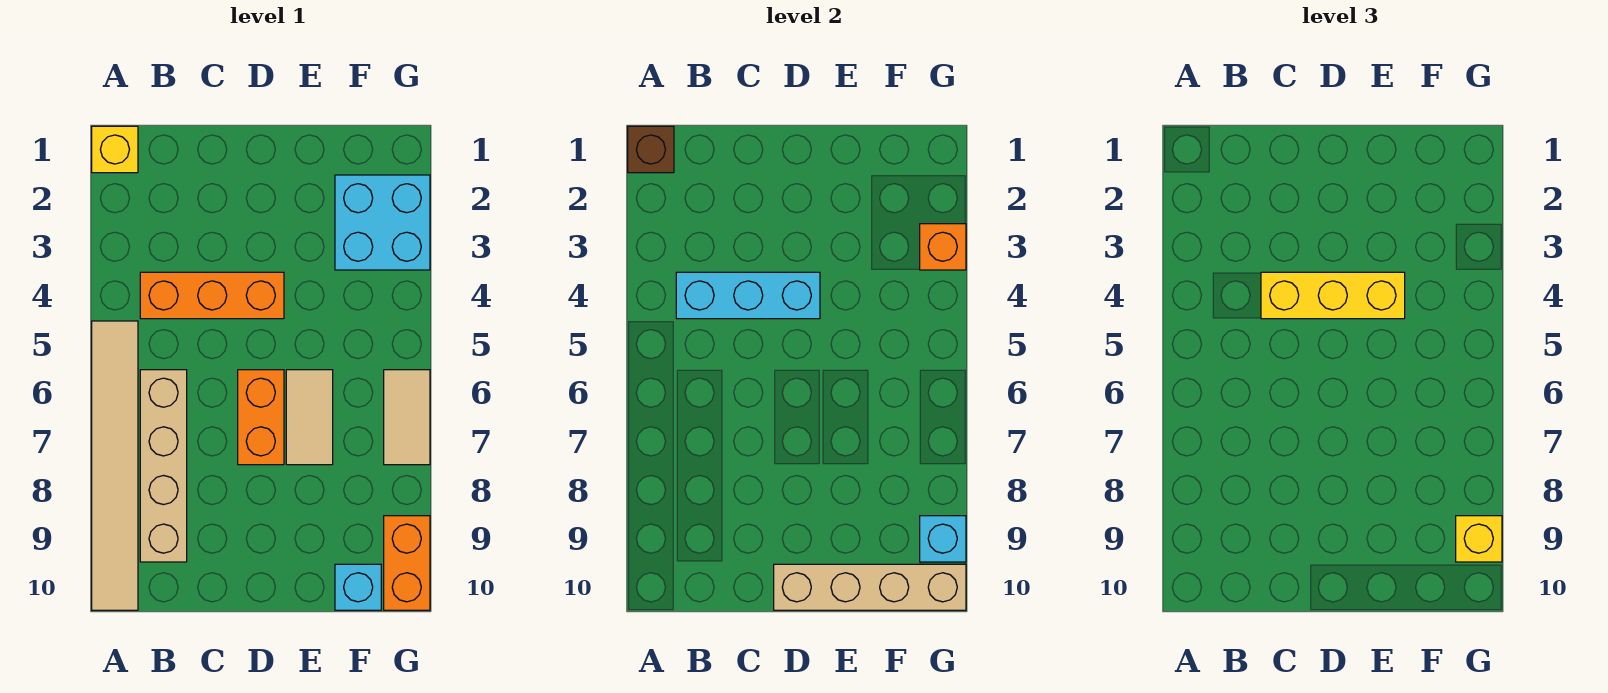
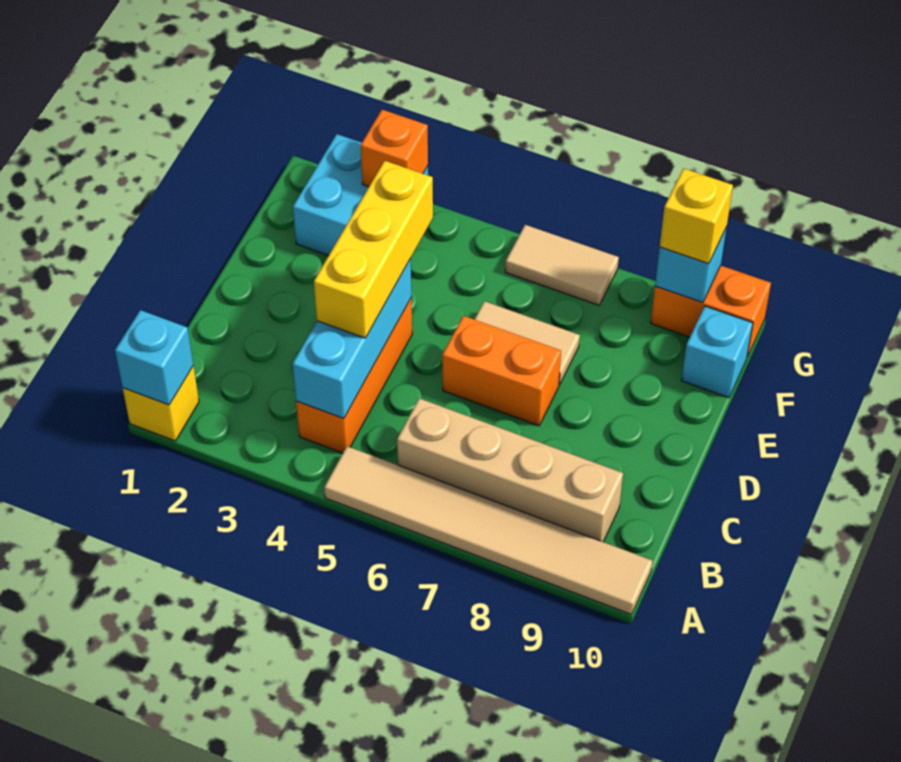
brown brick A1 level 2 -> cyan brick A1 level 2
tan brick D10:G10 level 2 -> none

